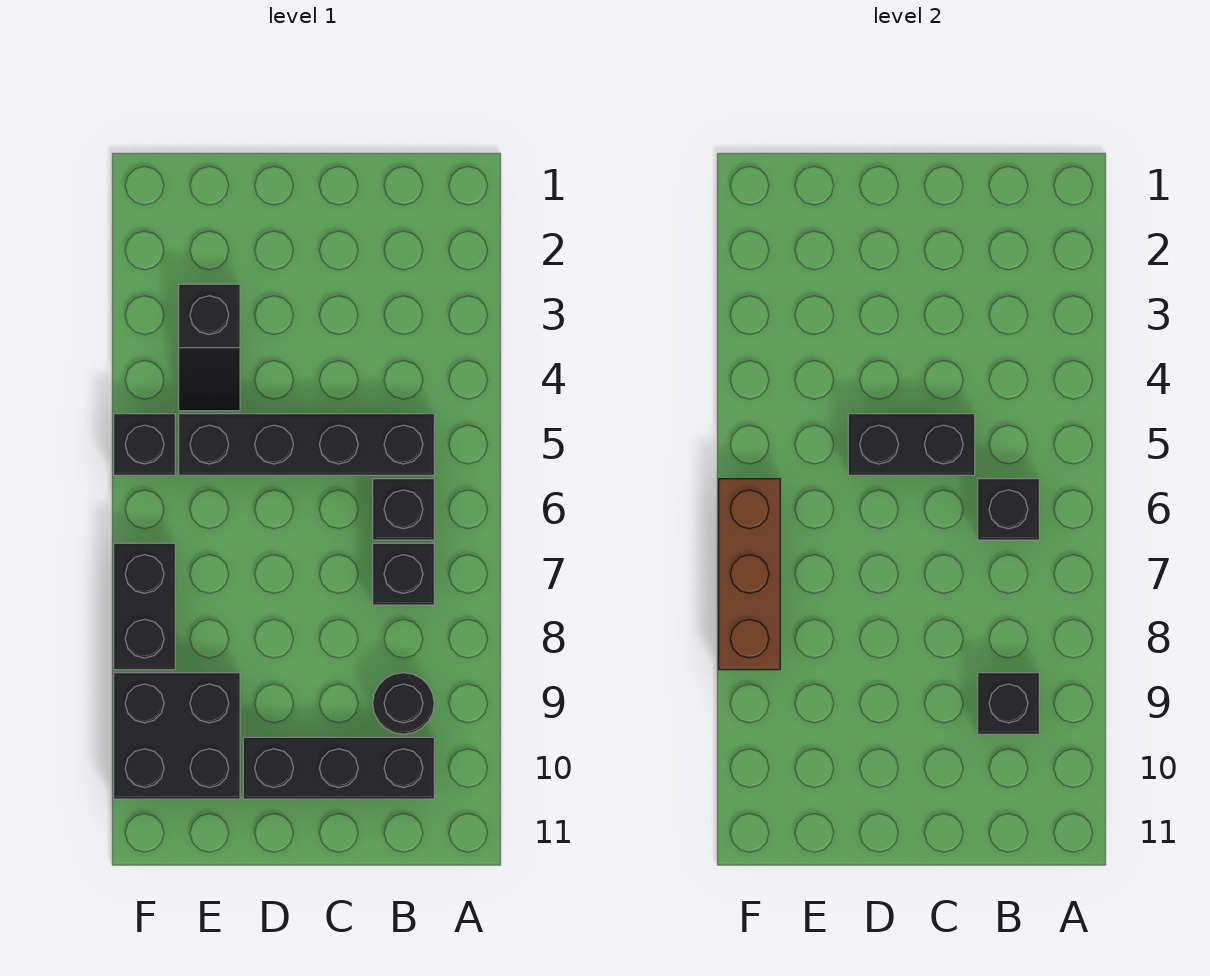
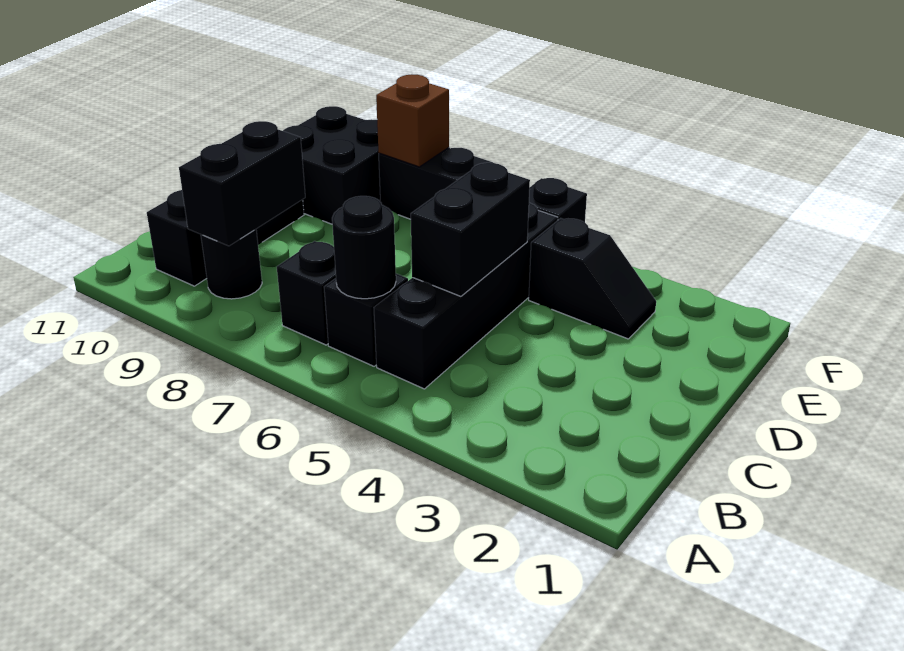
black brick B6 level 2 -> black round brick B6 level 2
black brick B9 level 2 -> black brick B9:C9 level 2
black slope E3:E4 level 1 top 3 -> black slope E3:E4 level 1 top 4
brown brick F6:F8 level 2 -> brown brick F8 level 2

